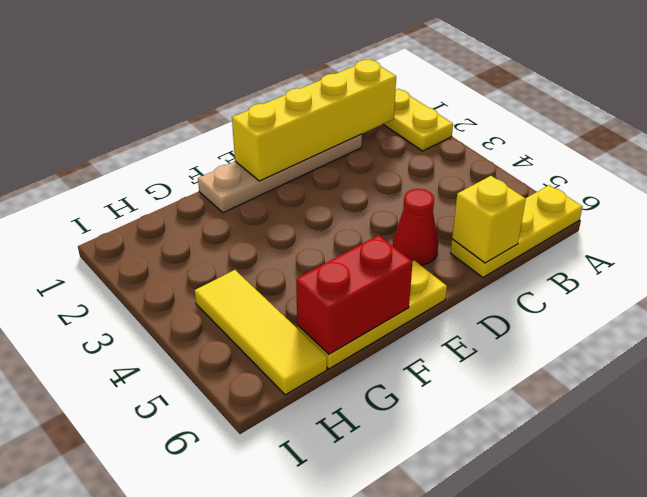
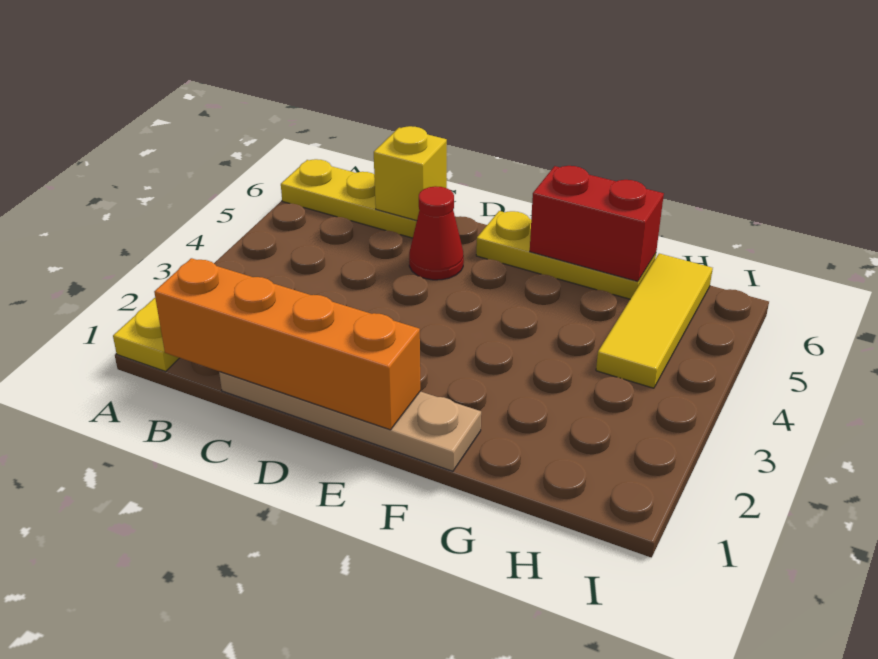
yellow brick B1:E1 level 2 -> orange brick B1:E1 level 2

